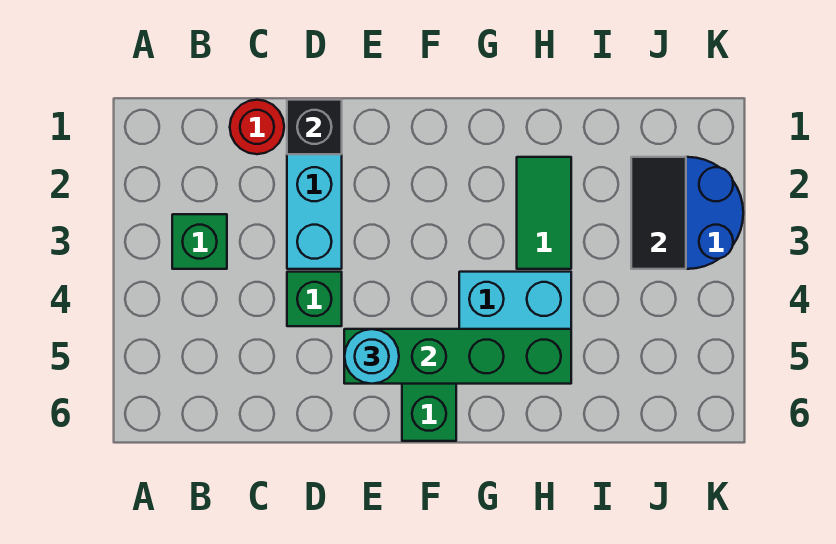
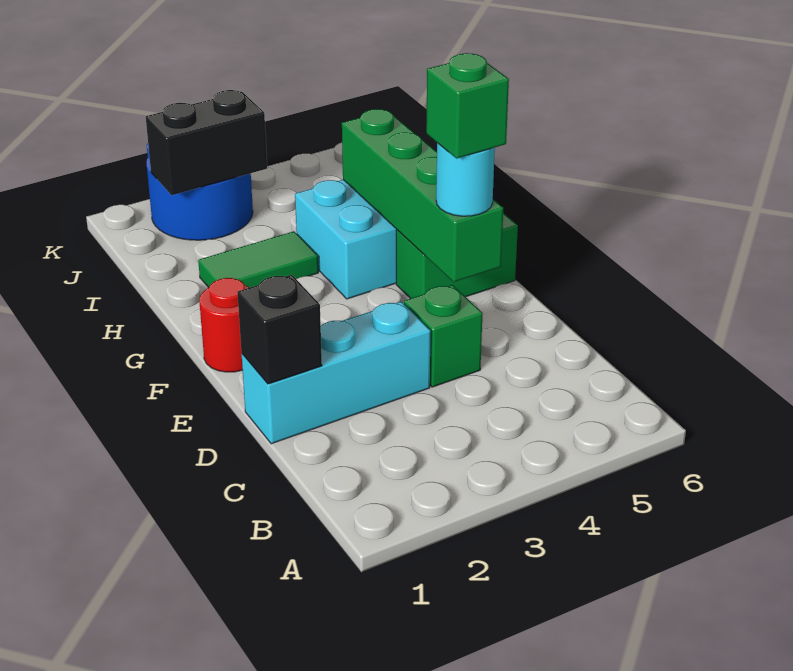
green brick B3 level 1 -> green brick E5 level 4
red round brick C1 level 1 -> red round brick F1 level 1
black tile J2:J3 level 2 -> black brick J2:J3 level 2

